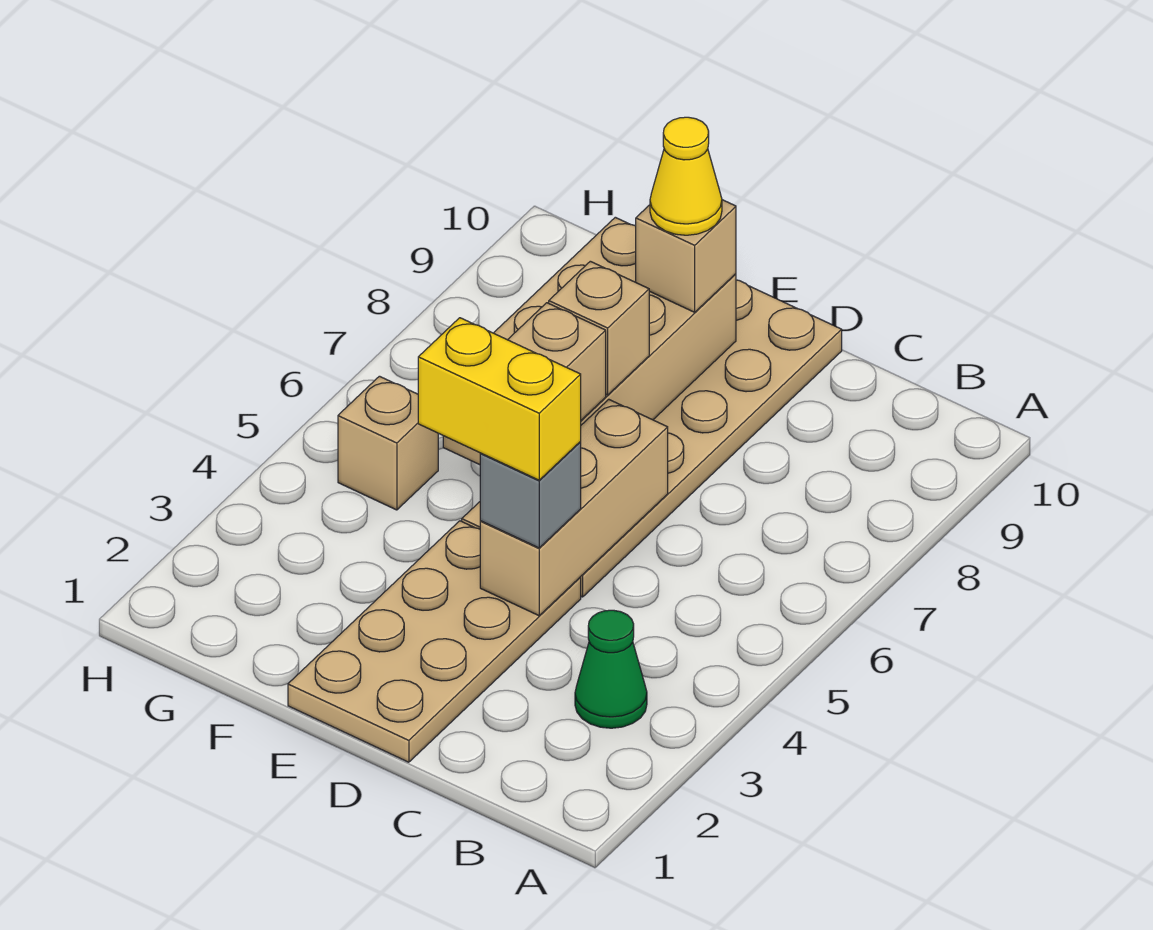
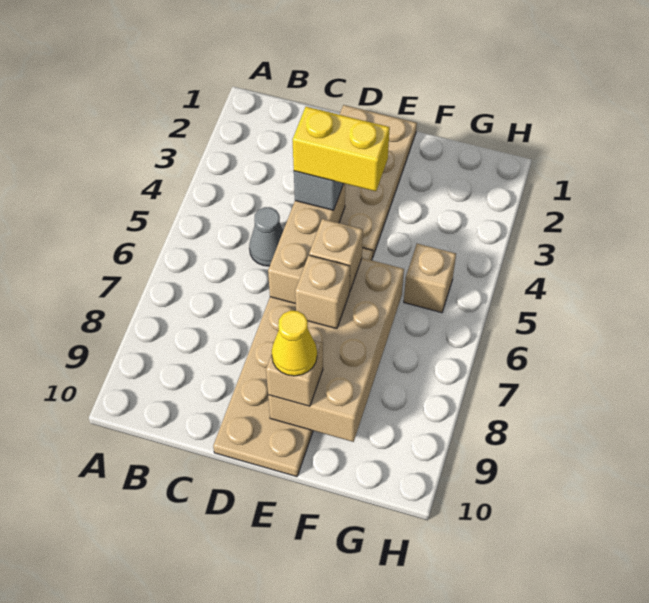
green cone B3 level 1 -> none
none -> grey cone C5 level 1

